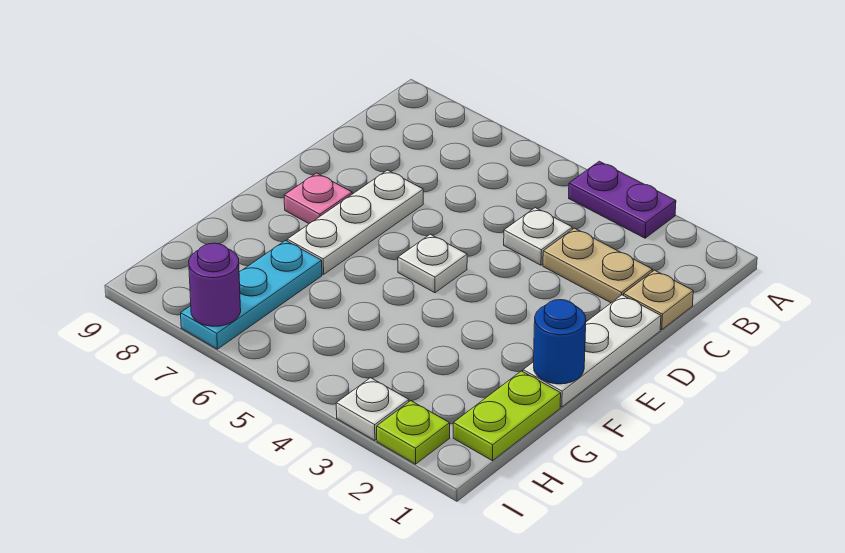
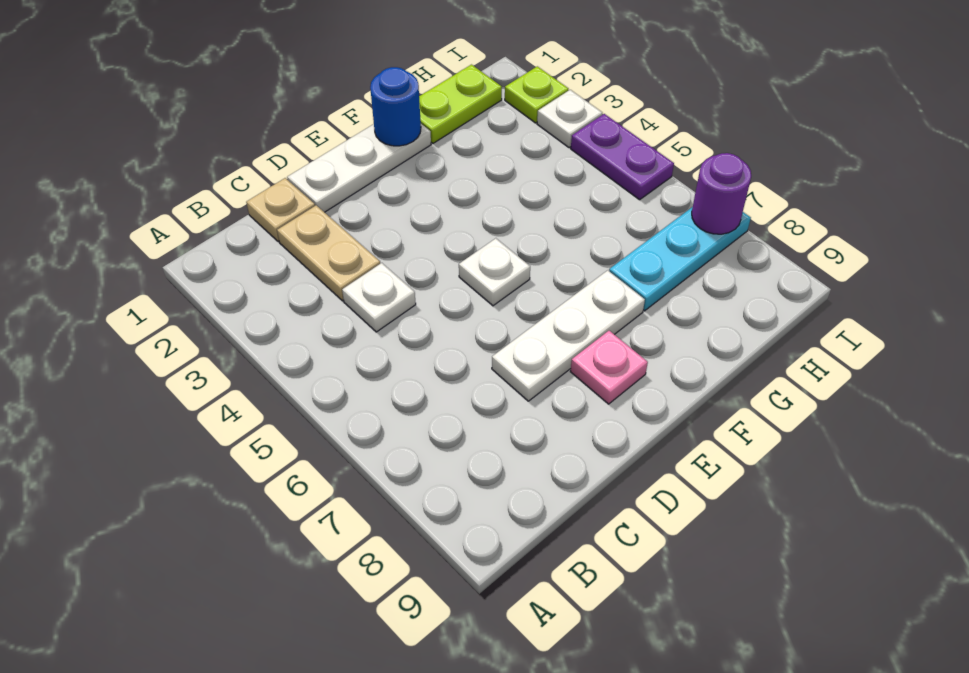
purple plate A3:A4 level 1 -> purple plate I4:I5 level 1

